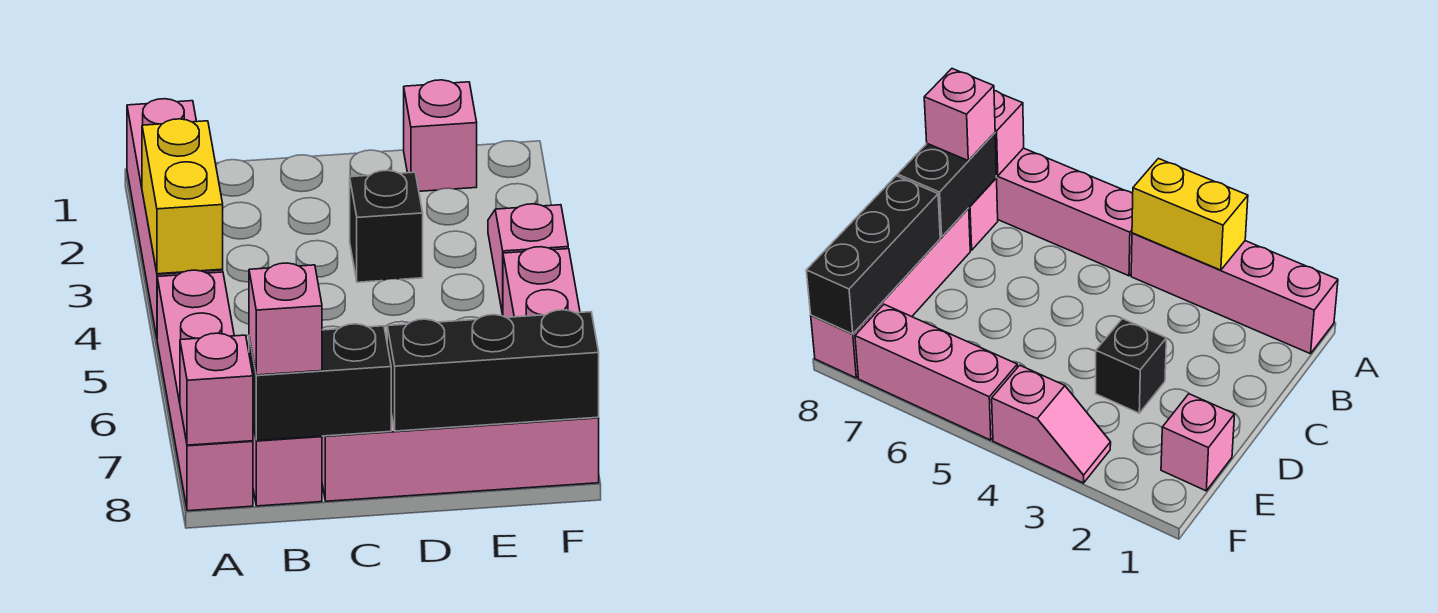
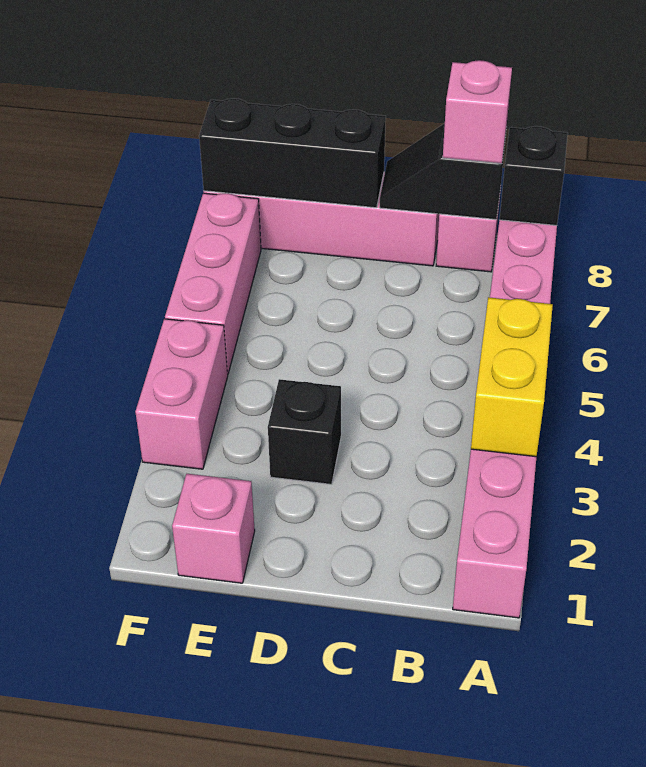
pink brick A8 level 2 -> black brick A8 level 2
black brick B8:C8 level 2 -> black slope B8:C8 level 2 top B
pink slope F3:F4 level 1 top 4 -> pink brick F3:F4 level 1

